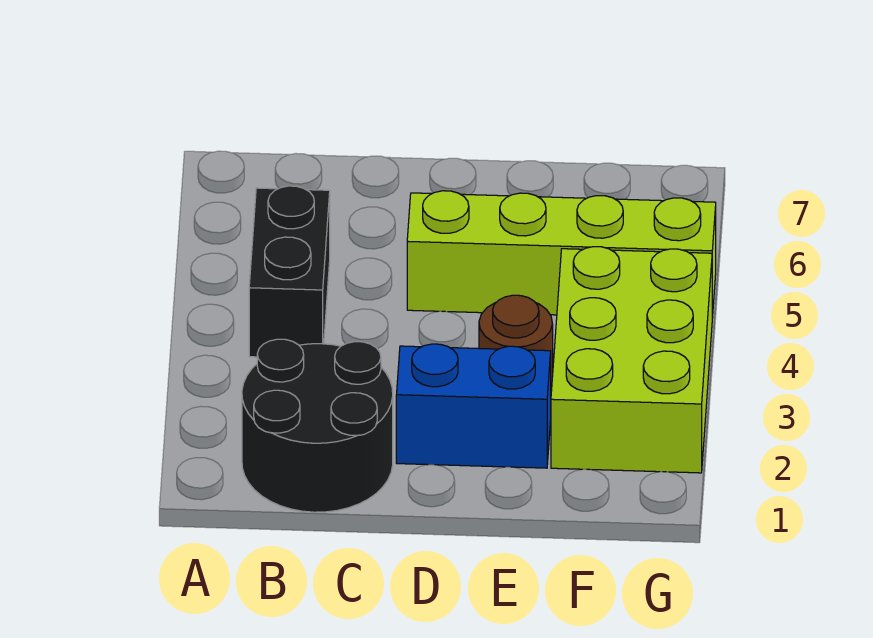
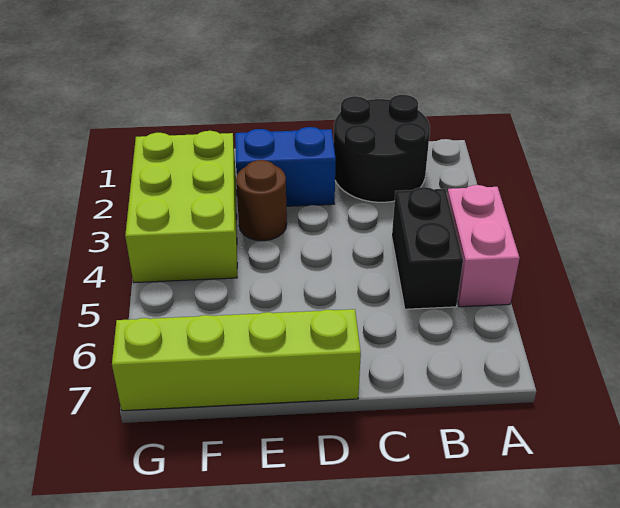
none -> pink brick A4:A5 level 1
lime brick D5:G5 level 1 -> lime brick D7:G7 level 1

